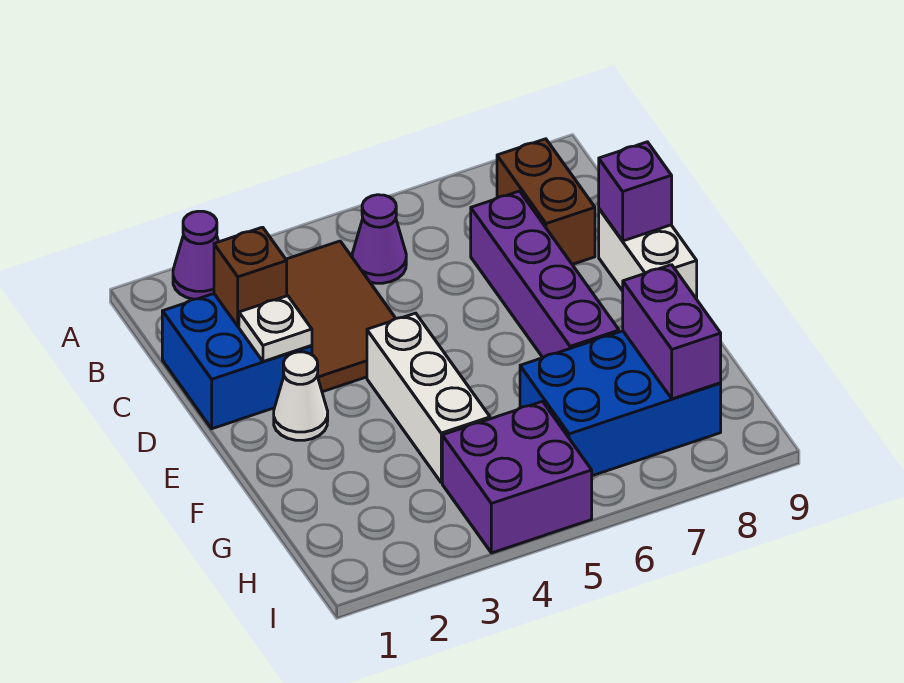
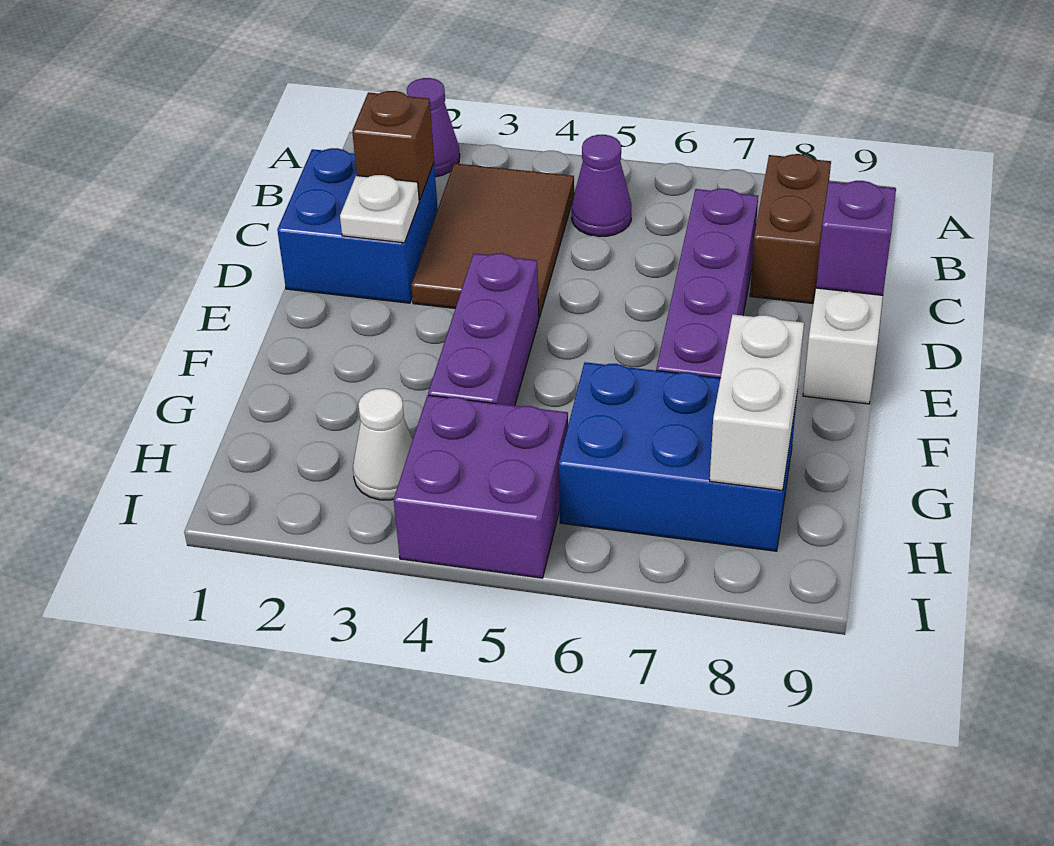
white cone E2 level 1 -> white cone H3 level 1
white brick E4:G4 level 1 -> purple brick E4:G4 level 1
purple brick G8:H8 level 2 -> white brick G8:H8 level 2

